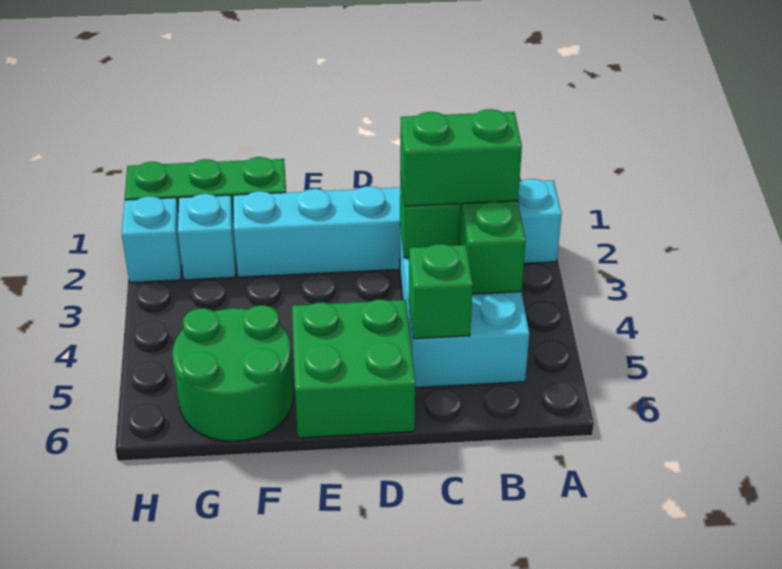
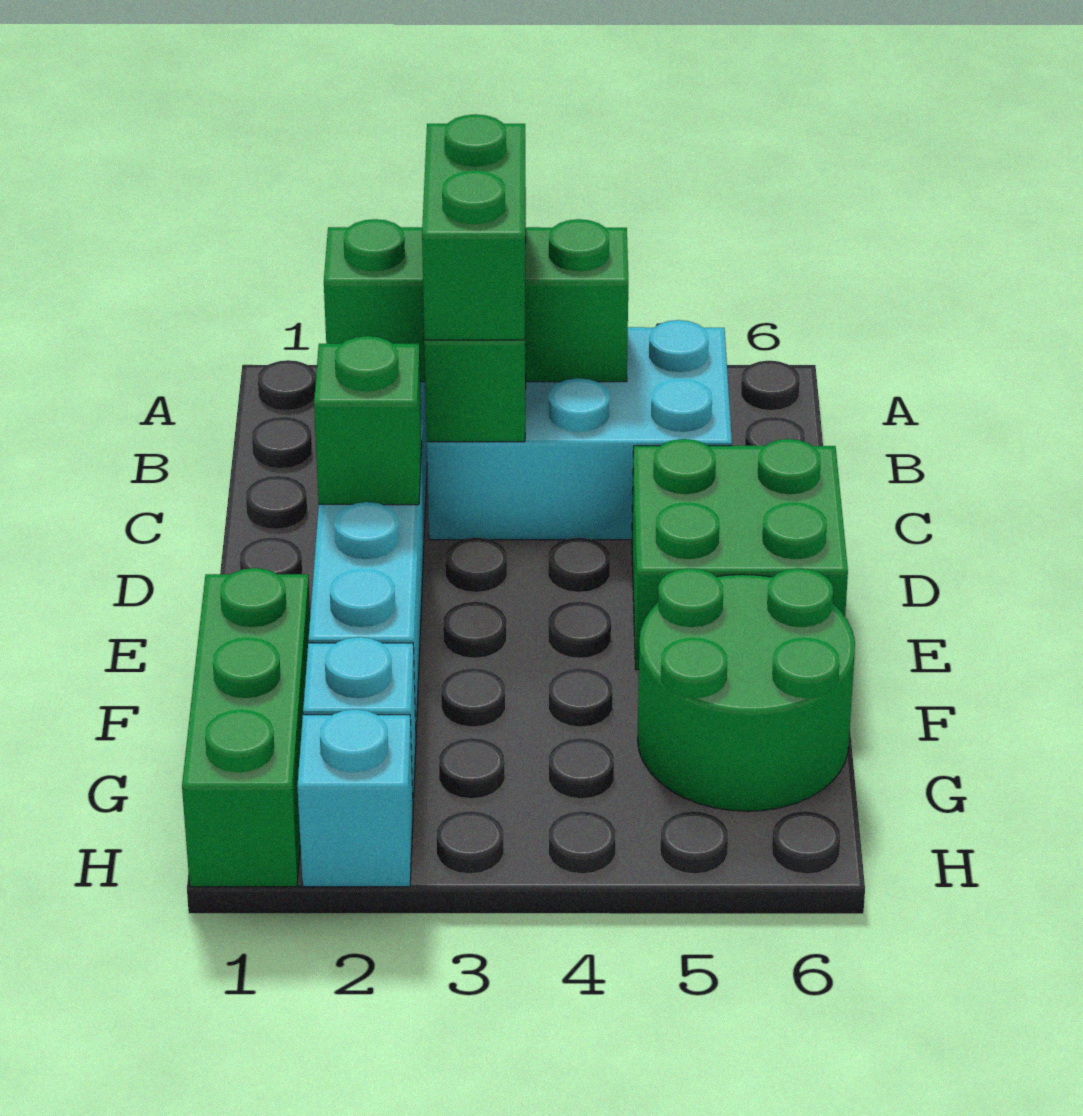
green brick C5 level 2 -> green brick D2 level 2

